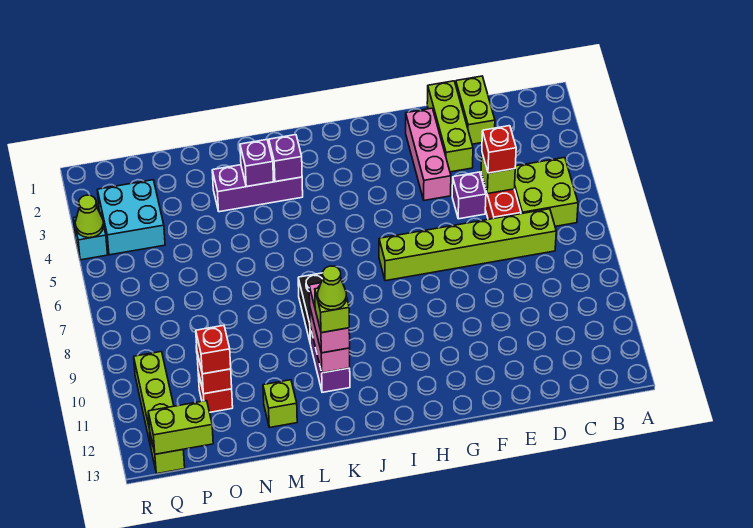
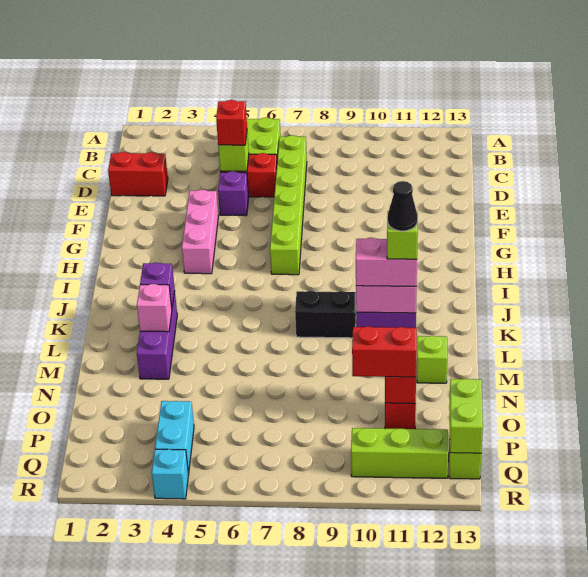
lime brick D1:D2 level 1 -> red brick D1:D2 level 1
lime brick E1:E3 level 1 -> none
pink brick F2:F4 level 1 -> pink brick F4:H4 level 1
lime cone K11 level 5 -> black cone K11 level 5
purple brick L3 level 2 -> pink brick L3 level 2
red brick O11 level 3 -> red brick O10:O11 level 3
cyan brick P3:Q4 level 1 -> cyan brick P4:Q4 level 1
lime cone R4 level 2 -> none

